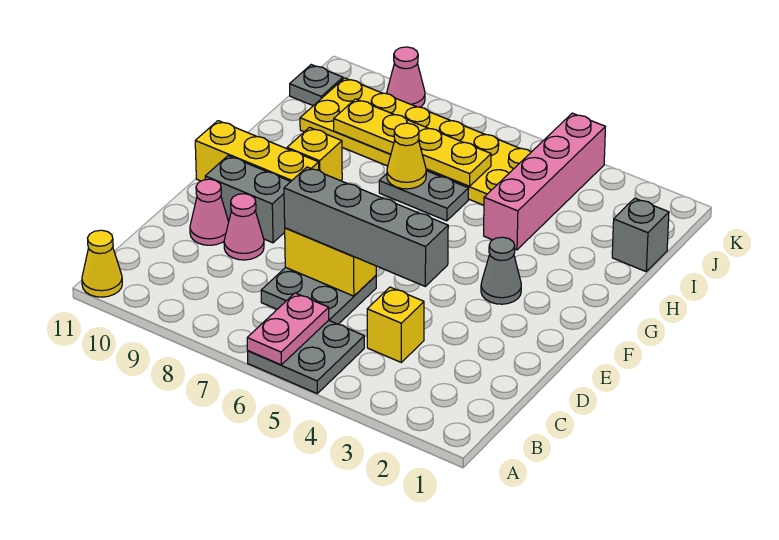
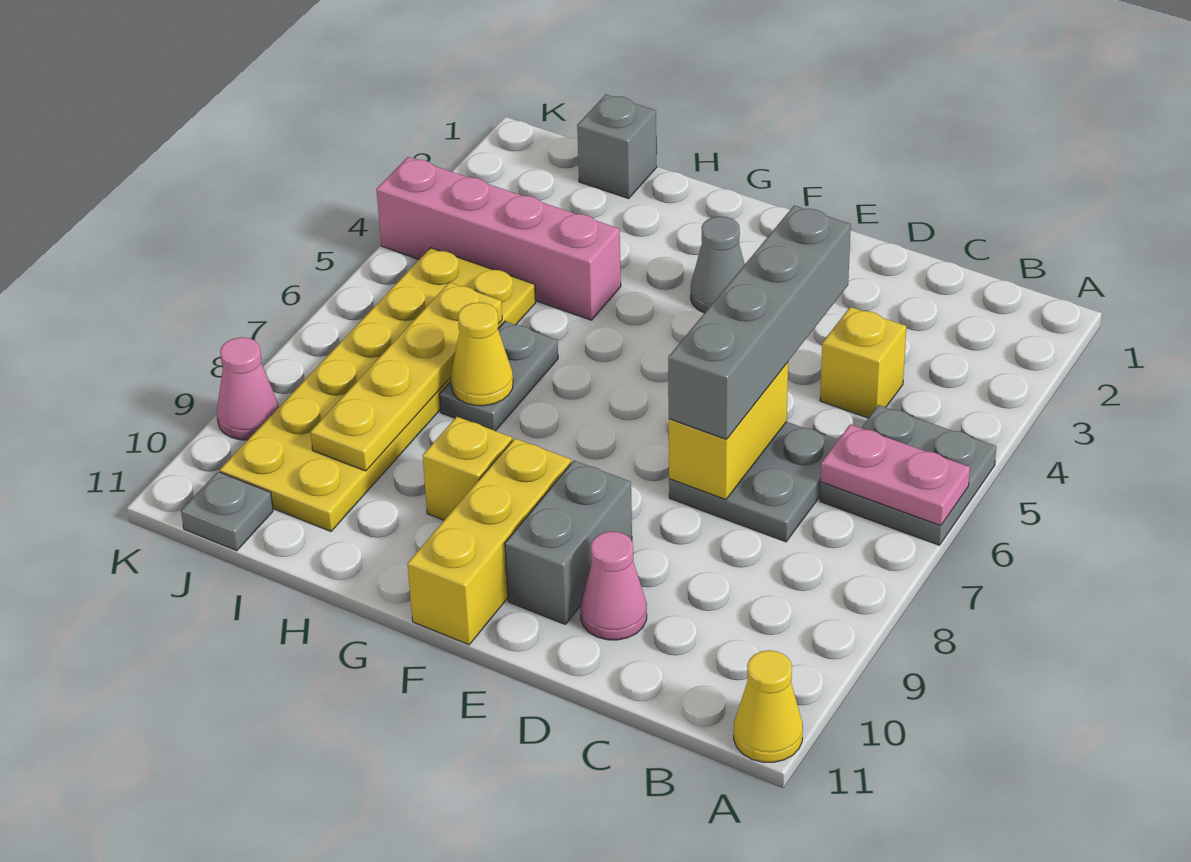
pink cone D9 level 1 -> none

